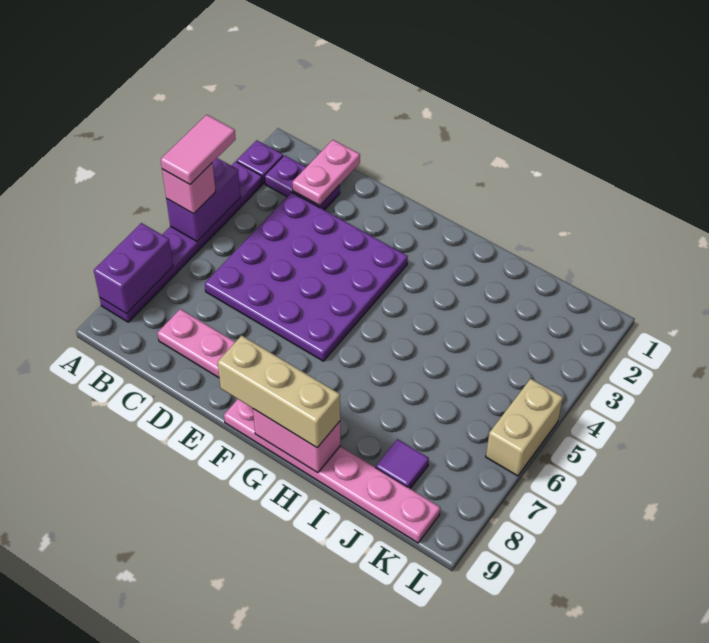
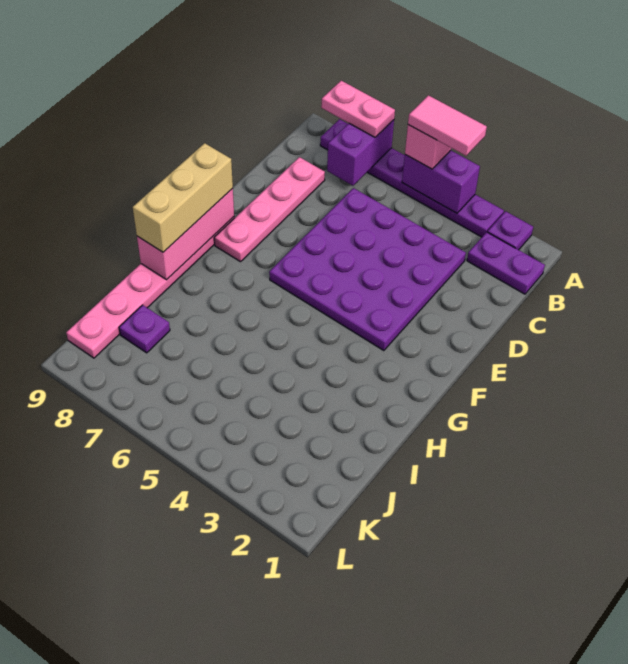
purple brick A7:A8 level 2 -> purple brick A7:B7 level 2
purple plate B2:C2 level 1 -> purple plate B1:B2 level 1
pink plate C1:C2 level 2 -> pink plate A7:A8 level 3
pink brick G9:H9 level 2 -> pink brick F9:H9 level 2
purple tile J8 level 1 -> purple plate J8 level 1
tan brick L5:L6 level 1 -> none

